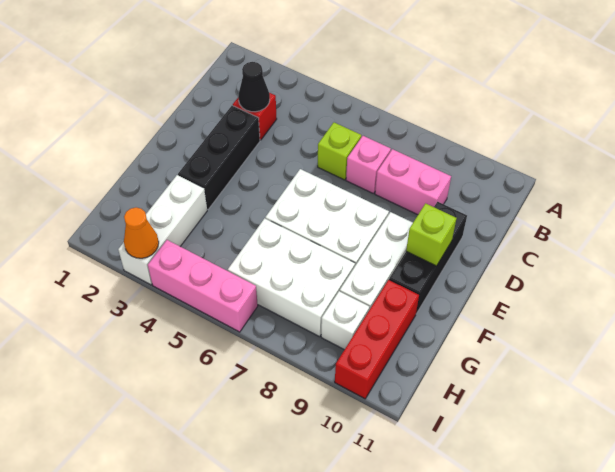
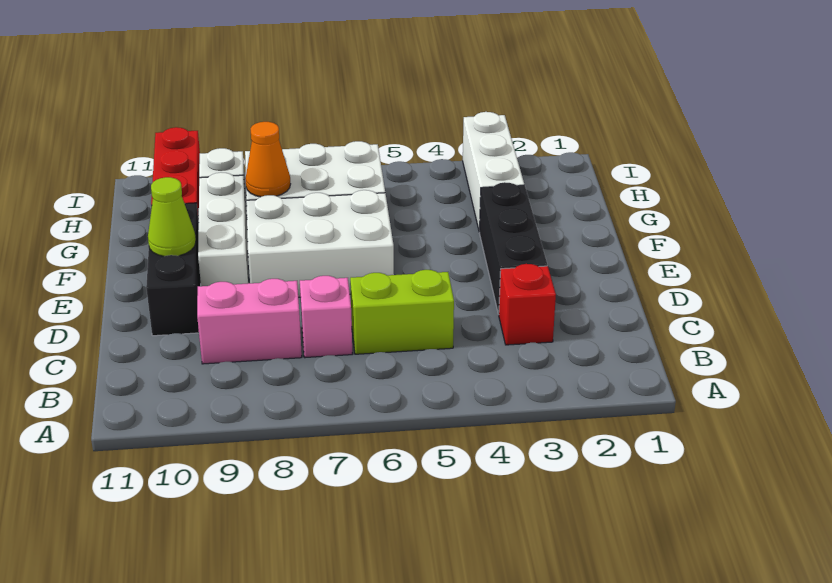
black cone C3 level 2 -> none
lime brick C6 level 1 -> lime brick C5:C6 level 1
lime brick E10 level 2 -> lime cone E10 level 2
orange cone I3 level 2 -> orange cone G8 level 2
pink brick I4:I6 level 1 -> none

